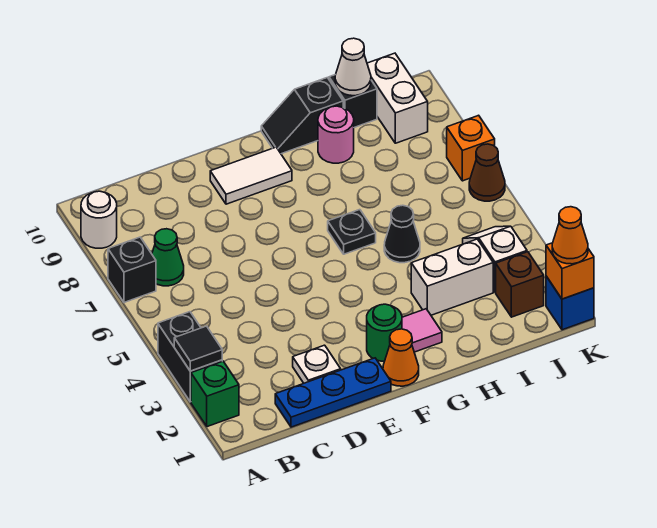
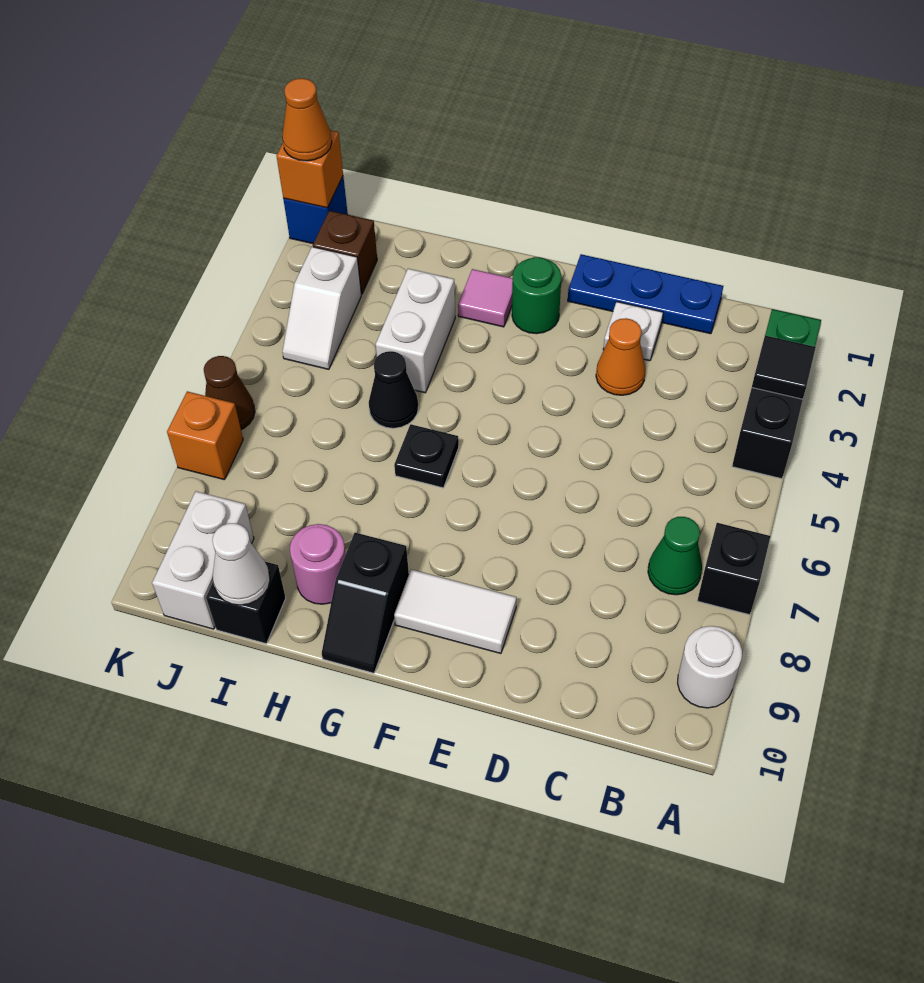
orange cone F1 level 1 -> orange cone D3 level 1
black slope G10:H10 level 1 top H -> black slope G9:G10 level 1 top 9
white brick H3:I3 level 1 -> white brick H3:H4 level 1

